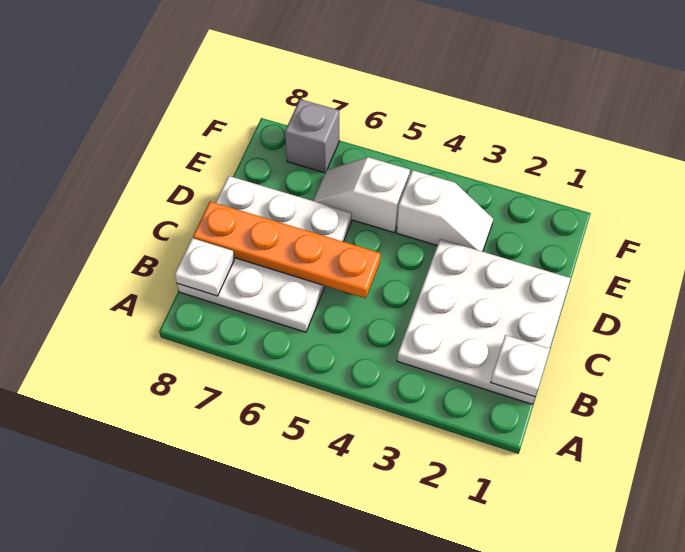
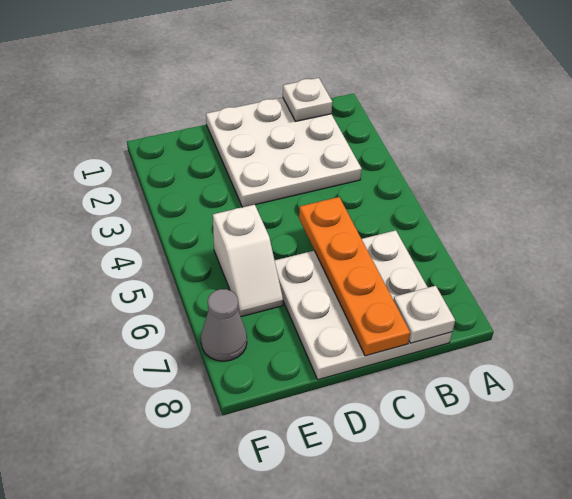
white slope E3:E4 level 1 top 4 -> none
grey brick F7 level 1 -> grey cone F7 level 1

